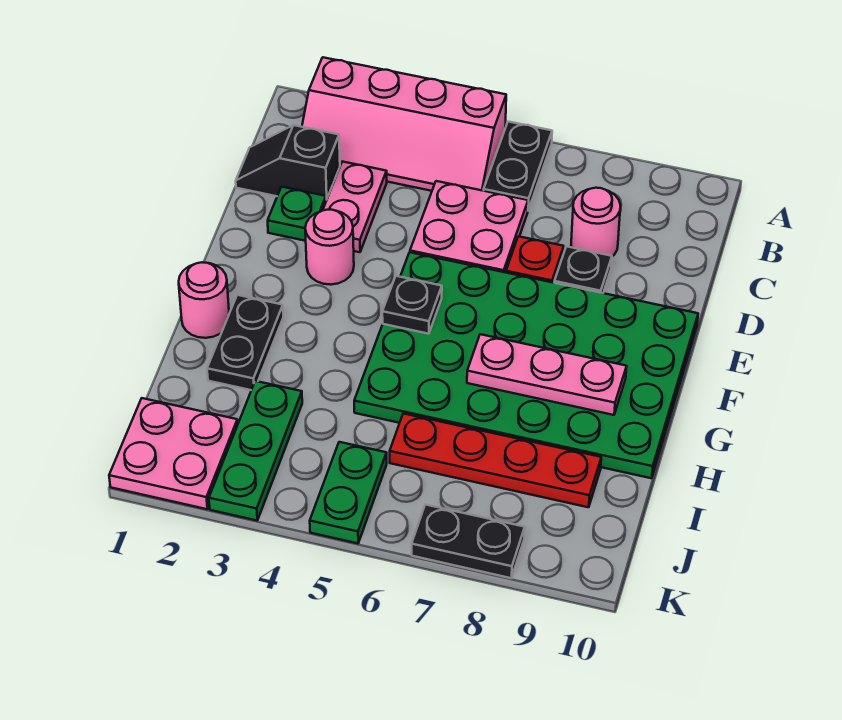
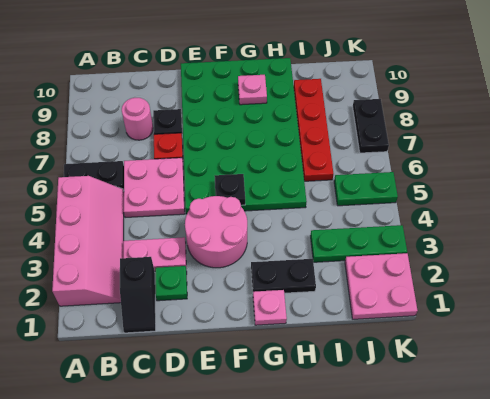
pink round brick E3 level 1 -> pink round brick E3:F4 level 1
pink round brick G1 level 1 -> pink plate G1 level 1
pink plate G7:G9 level 2 -> pink plate G9 level 2

